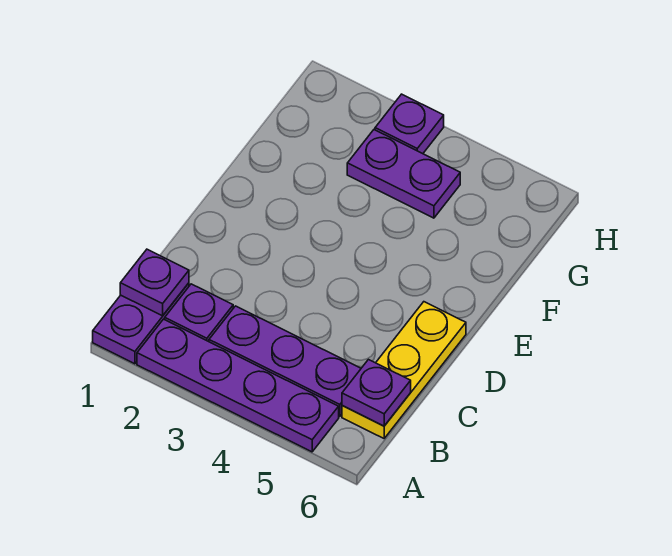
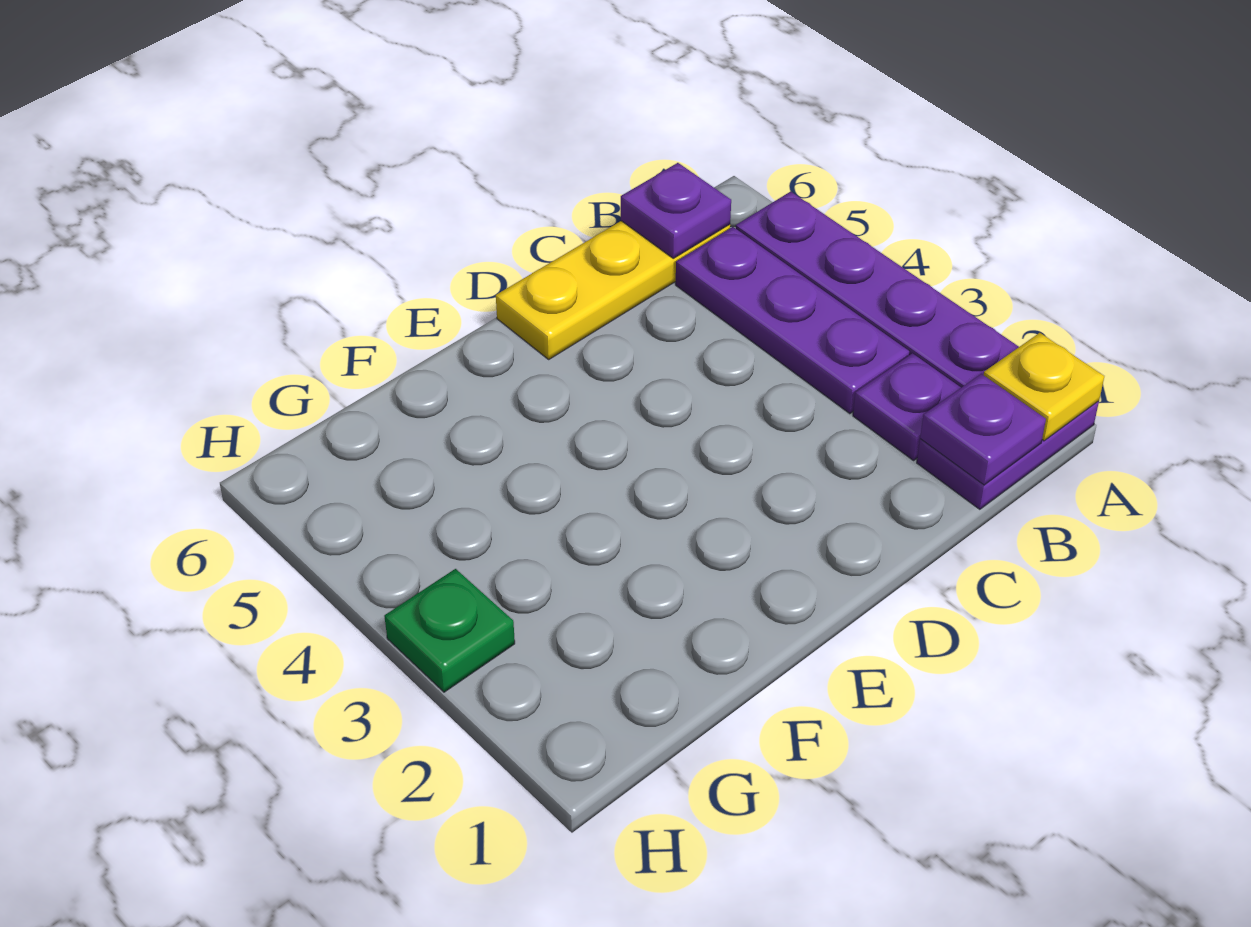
none -> yellow plate A1 level 2
purple plate G3:G4 level 1 -> none
purple plate H3 level 1 -> green plate H3 level 1

